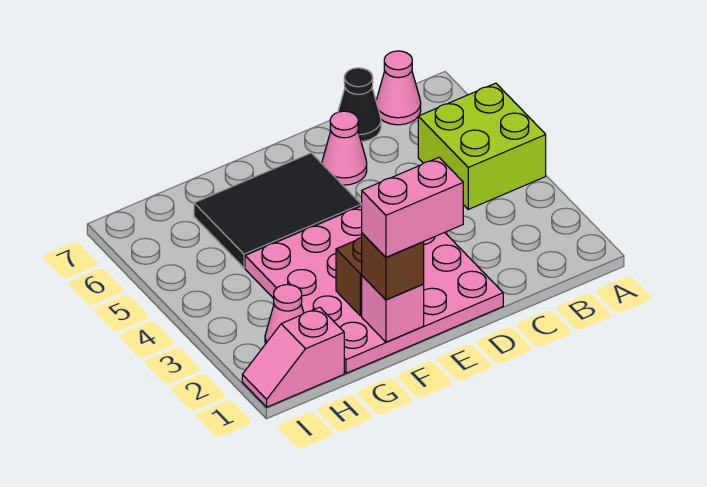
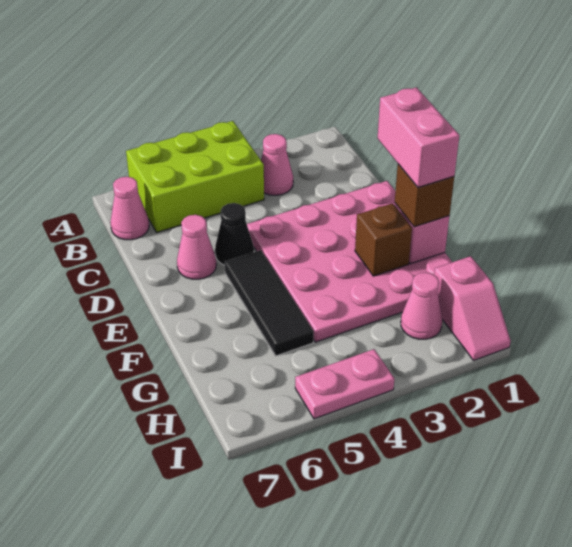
lime brick A4:B5 level 1 -> lime brick A4:B6 level 1
none -> pink cone B3 level 1
black cone C7 level 1 -> black cone D5 level 1
black tile E5:G6 level 1 -> black tile E5:G5 level 1
none -> pink plate I4:I5 level 1

